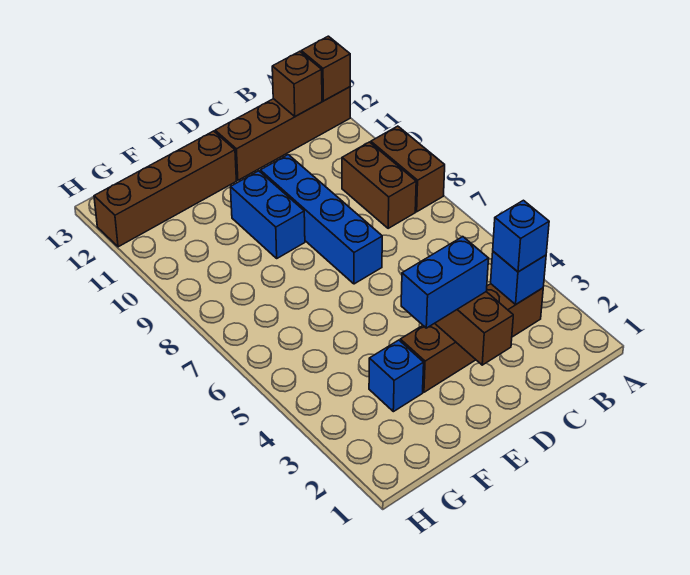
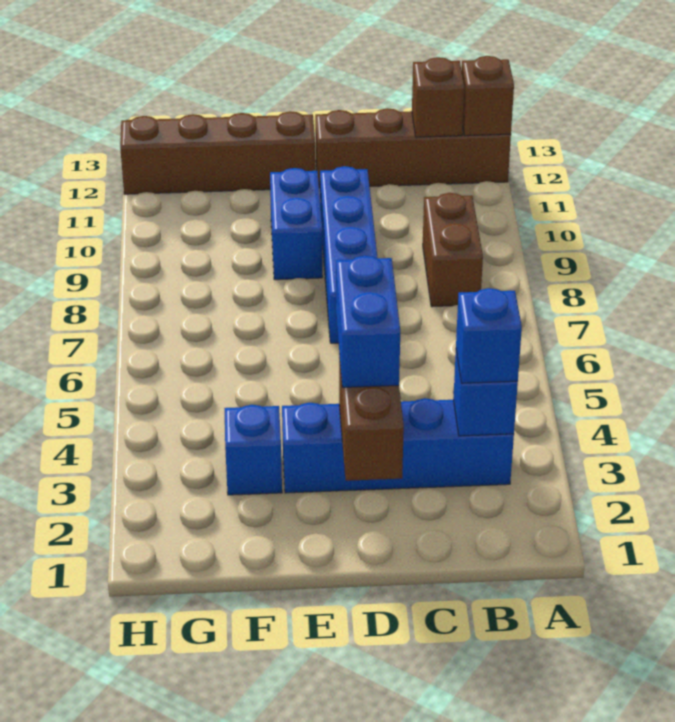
brown brick A8:A9 level 1 -> none
brown brick B3:E3 level 1 -> blue brick B3:E3 level 1
blue brick D3:E3 level 3 -> blue brick D3:D4 level 3

